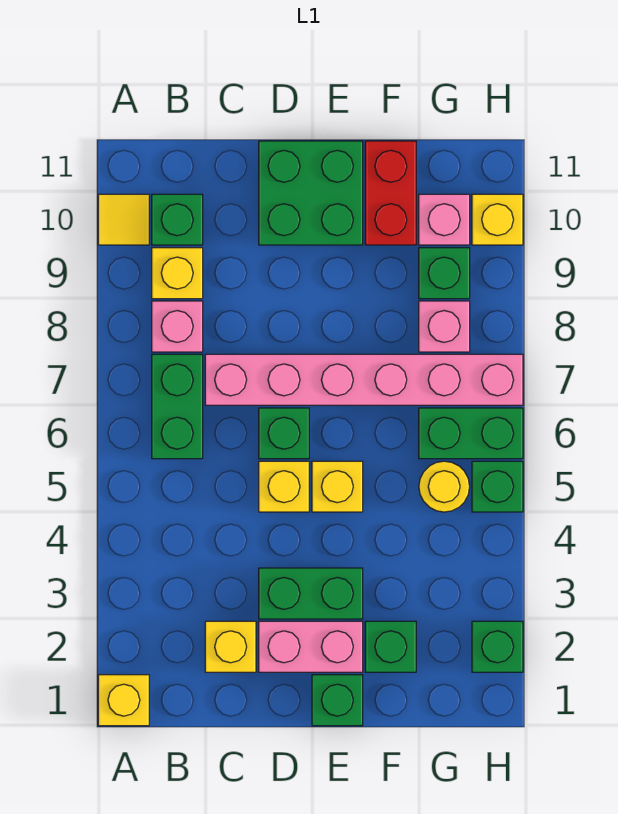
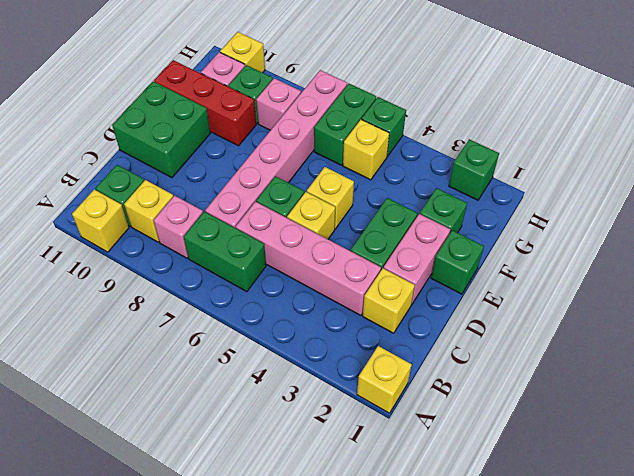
yellow tile A10 level 1 -> yellow brick A10 level 1
none -> pink brick C3:C6 level 1
red brick F10:F11 level 1 -> red brick F9:F11 level 1
yellow round brick G5 level 1 -> yellow brick G5 level 1

